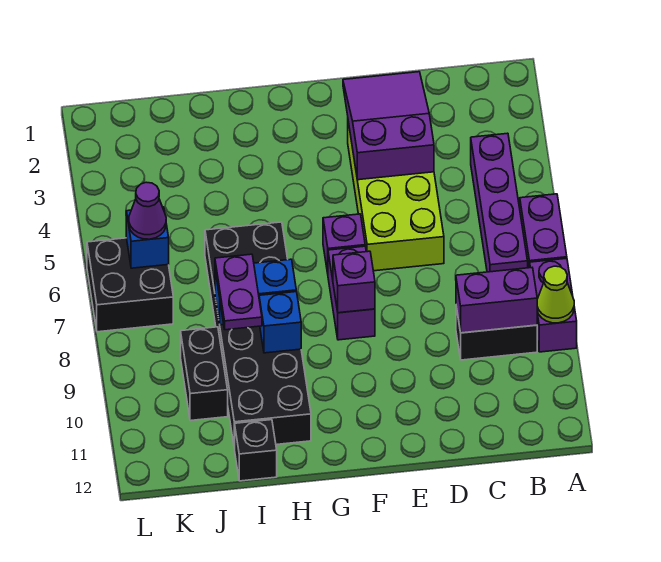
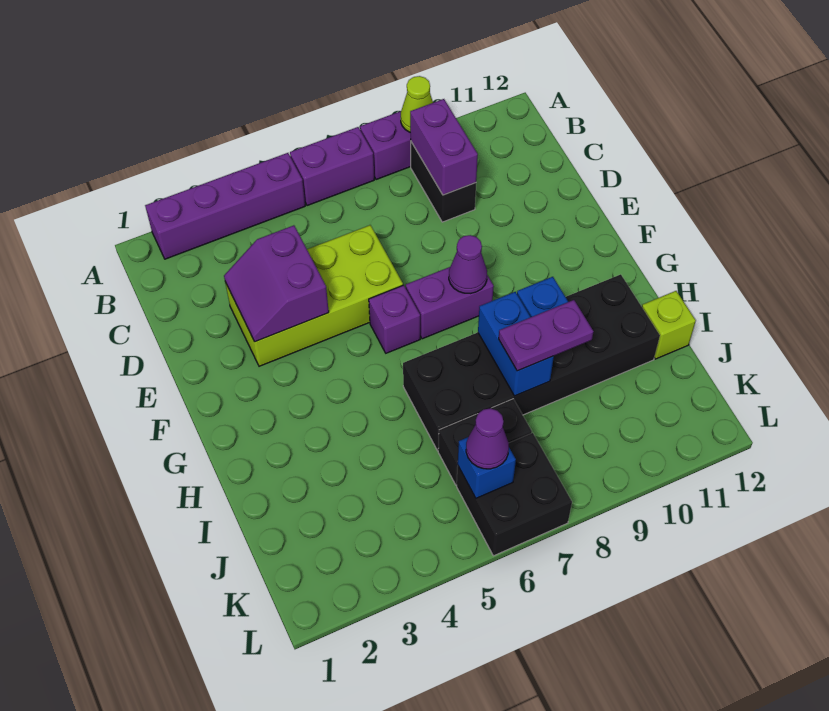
purple brick B4:B7 level 1 -> purple brick A2:A5 level 1
purple slope D2:E4 level 2 top 4 -> purple slope D3:E4 level 2 top 4
purple brick F8 level 2 -> purple cone F8 level 2
black brick I12 level 1 -> lime brick I12 level 1
black brick J9:J10 level 1 -> black brick J6:J7 level 1

